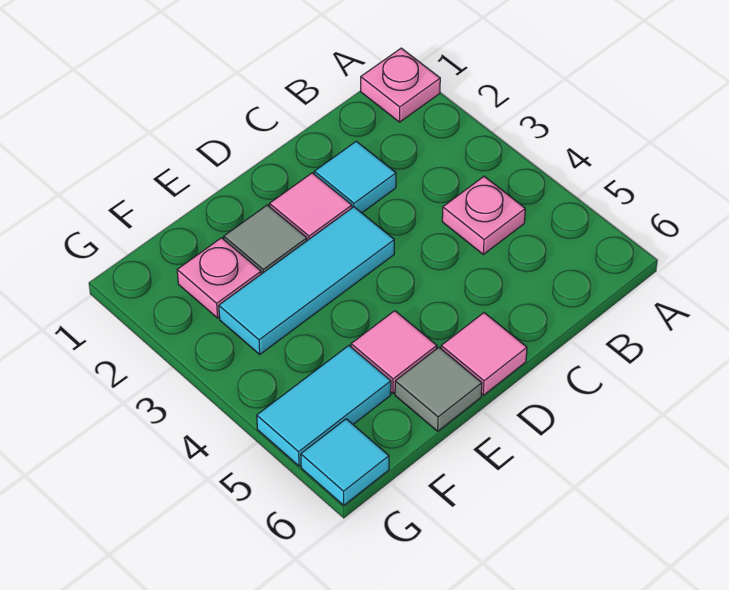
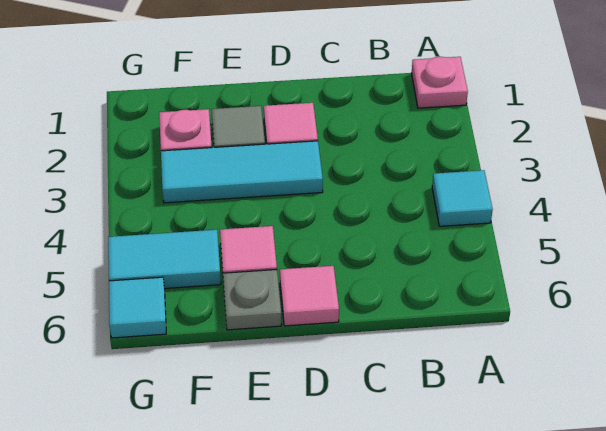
pink plate B4 level 1 -> none
cyan tile C2 level 1 -> cyan tile A4 level 1
grey tile E6 level 1 -> grey plate E6 level 1

